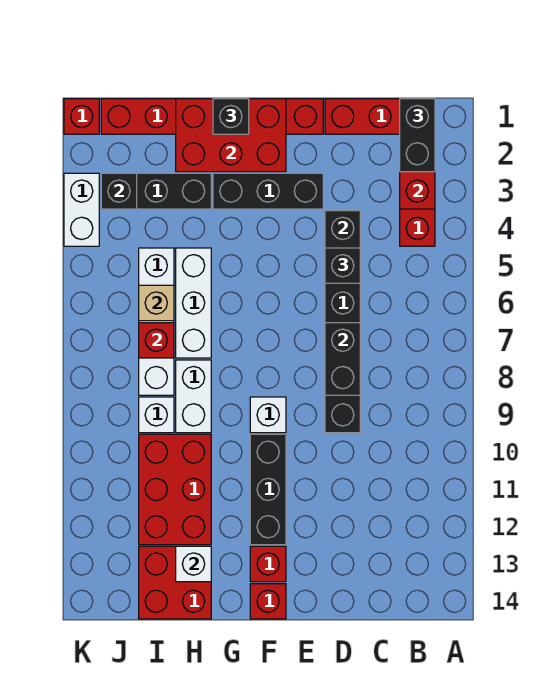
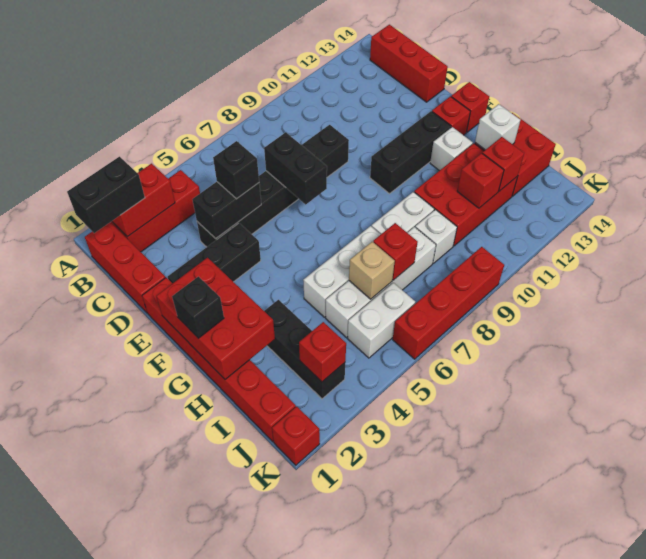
none -> red brick B14:D14 level 1
black brick D7:D8 level 2 -> black brick D7:E7 level 2
black brick E3:G3 level 1 -> black brick E2:E4 level 1
white brick F9 level 1 -> white brick G12 level 1
none -> red brick I11 level 2
none -> red brick I12 level 2
black brick J3 level 2 -> red brick J3 level 2
white brick K3:K4 level 1 -> white brick J5:J6 level 1
none -> red brick K6:K9 level 1

